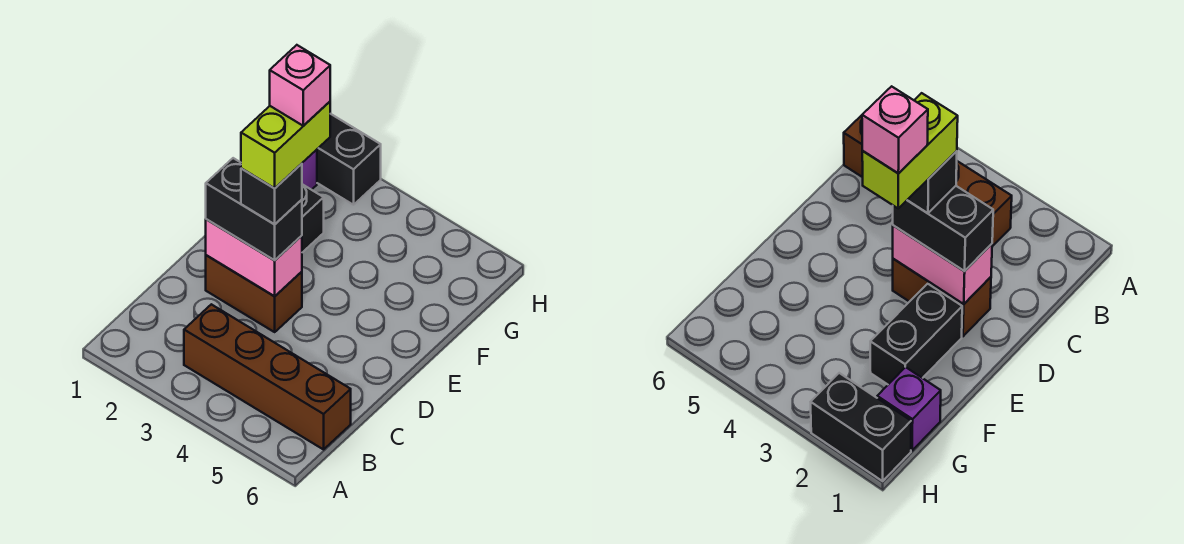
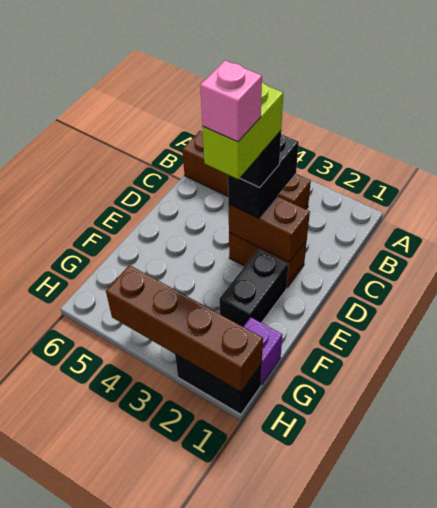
pink brick D2:D3 level 2 -> brown brick D2:D3 level 2
black brick D2:D3 level 3 -> black brick C3:D3 level 3
none -> brown brick H1:H4 level 2

